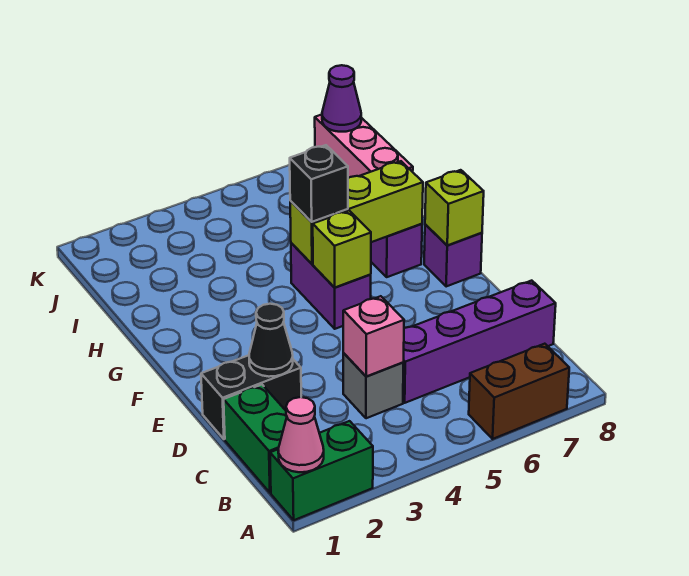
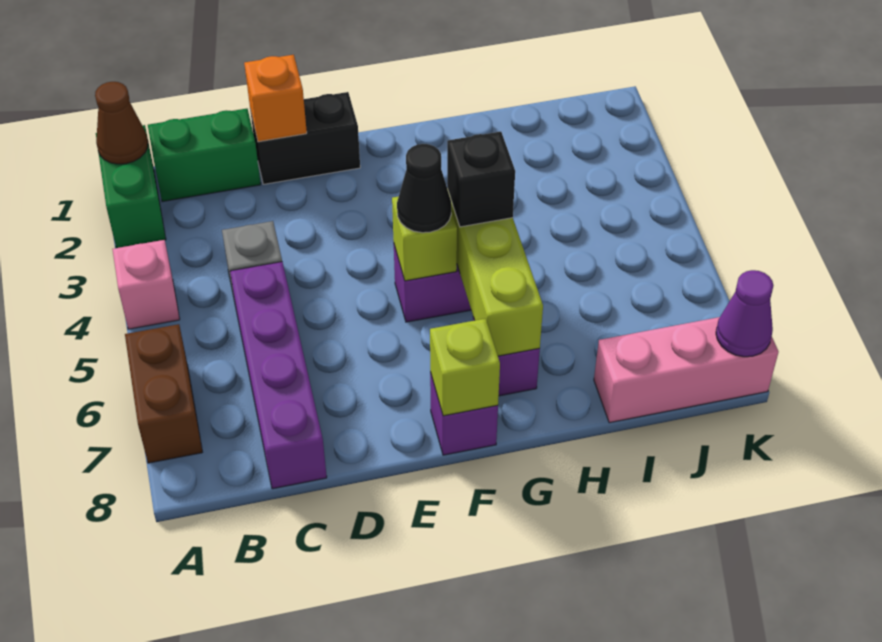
pink cone A1 level 2 -> brown cone A1 level 2
pink brick C4 level 2 -> pink brick A4 level 1
black brick D1:D2 level 1 -> black brick D1:E1 level 1
none -> orange brick D1 level 2
black cone D2 level 2 -> black cone F5 level 3

